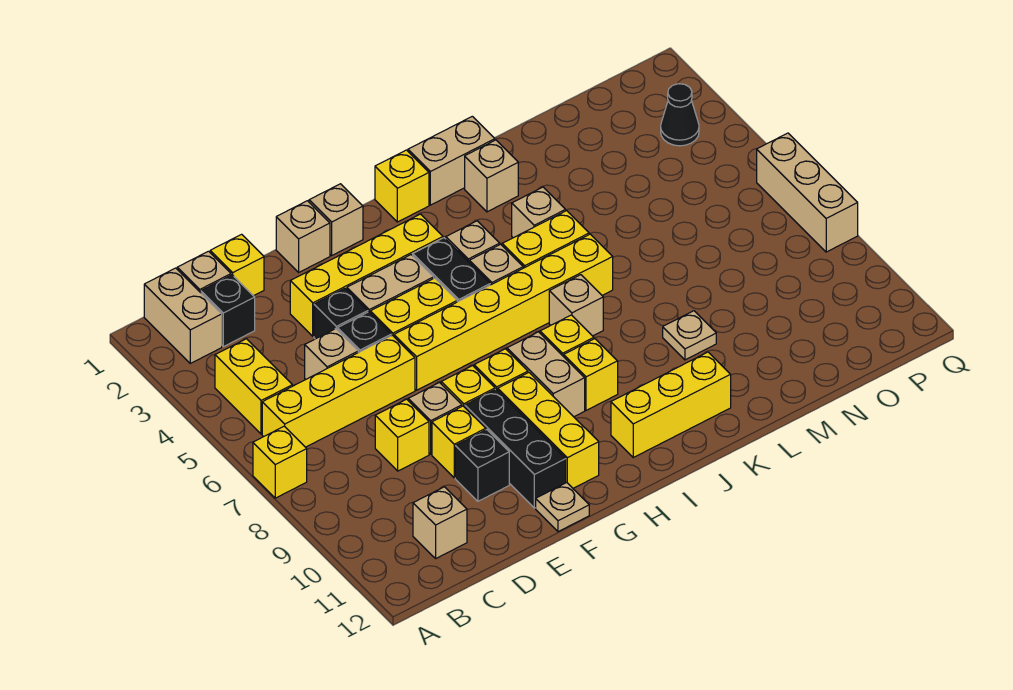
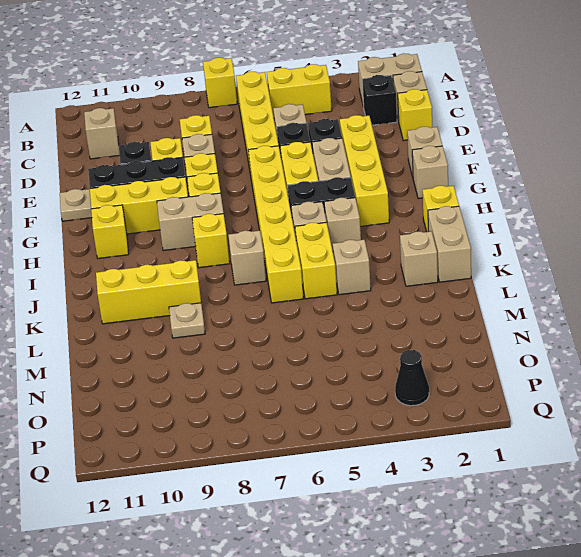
yellow brick I9 level 1 -> yellow brick H11 level 1
yellow brick I11:K11 level 1 -> yellow brick K9:K11 level 1
tan brick Q6:Q8 level 1 -> none

